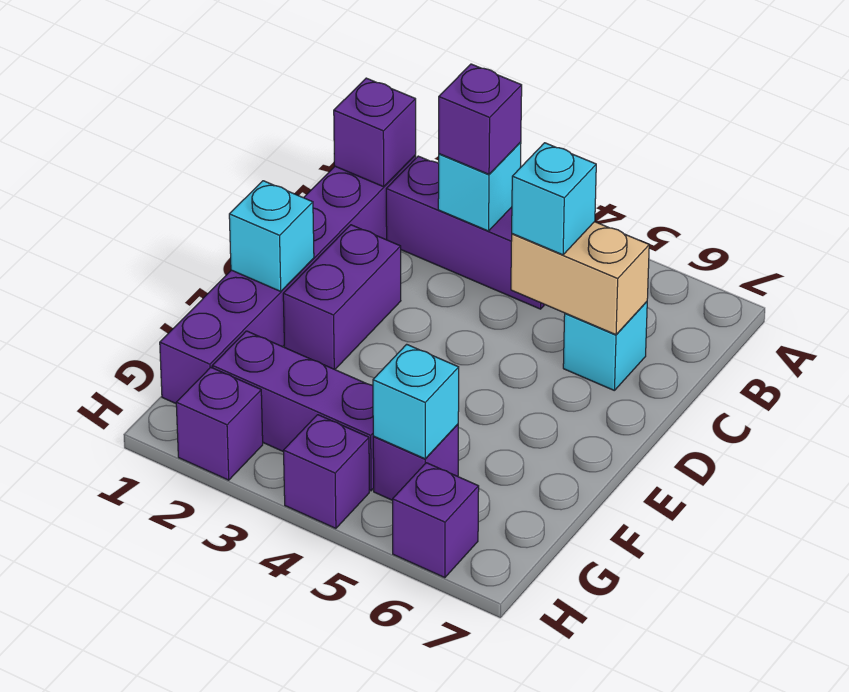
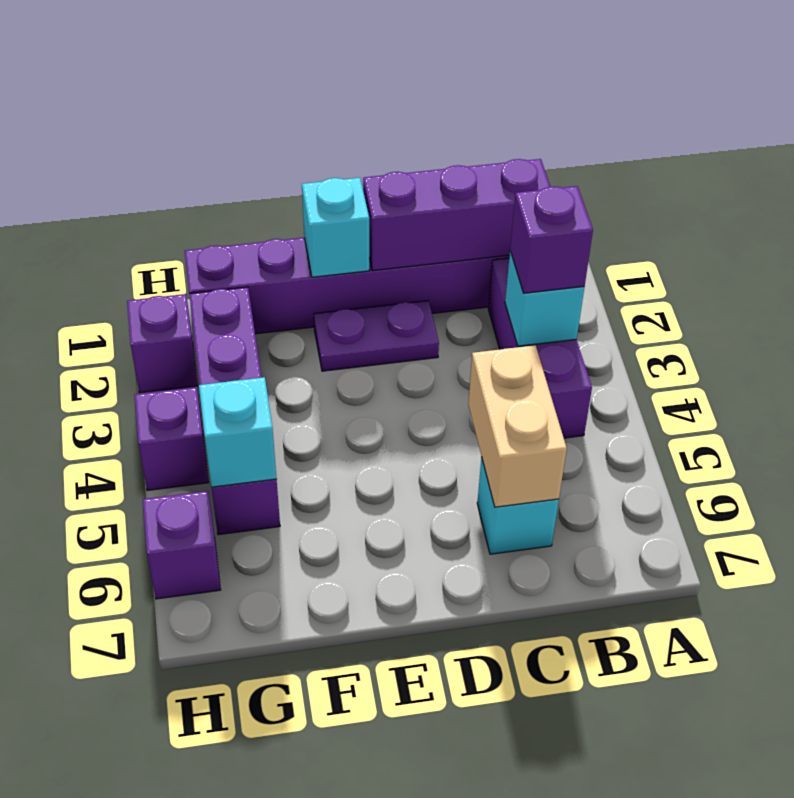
purple brick B1 level 2 -> purple brick B1:D1 level 2
cyan brick C5 level 3 -> none
purple brick D2:E2 level 1 -> purple plate D2:E2 level 1

